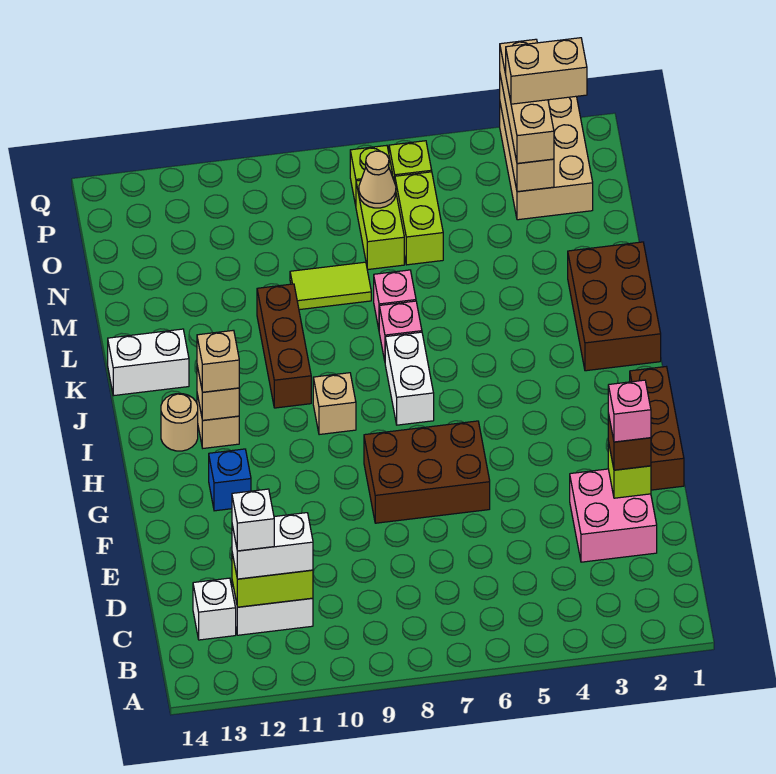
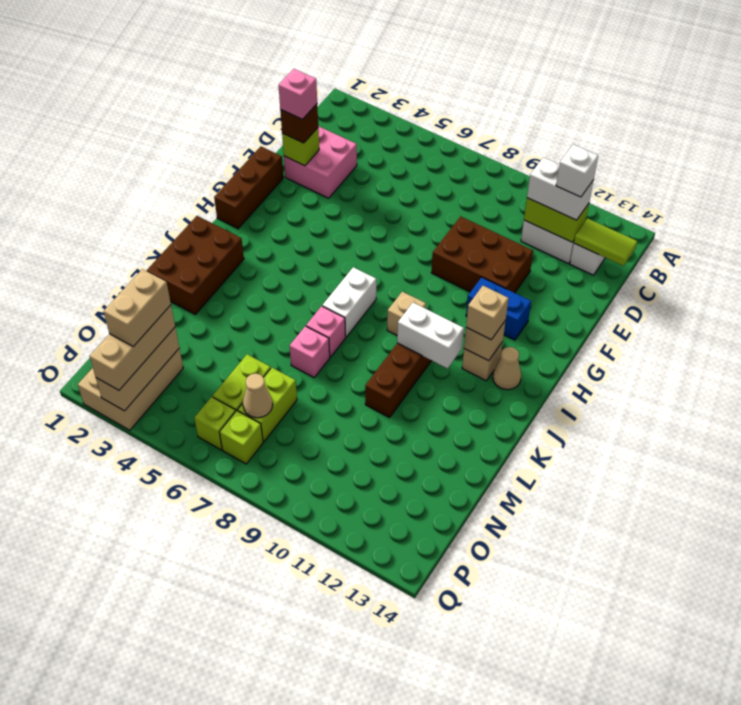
brown brick F6:G8 level 1 -> brown brick E9:F11 level 1
blue brick G12 level 1 -> blue brick G11:G12 level 1
tan round brick I13 level 1 -> tan cone I13 level 1
white brick K13:K14 level 1 -> white brick J10:J11 level 2
lime tile M8:M9 level 1 -> lime tile C13:C14 level 2
tan brick P2:P3 level 4 -> tan brick O3:P3 level 4

